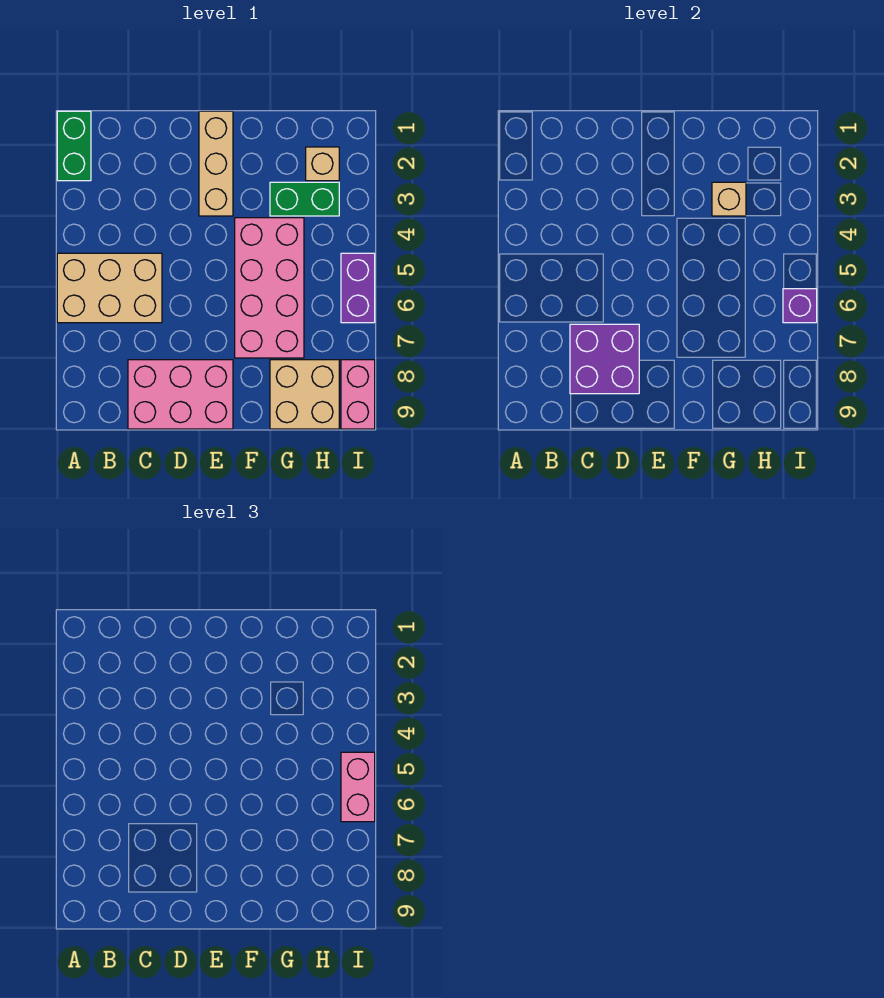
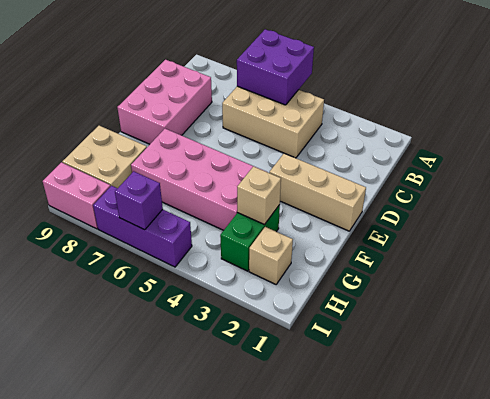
green brick A1:A2 level 1 -> none
tan brick A5:C6 level 1 -> tan brick B4:C6 level 1
purple brick C7:D8 level 2 -> purple brick A5:B6 level 2
purple brick I5:I6 level 1 -> purple brick I5:I7 level 1
pink brick I5:I6 level 3 -> none

